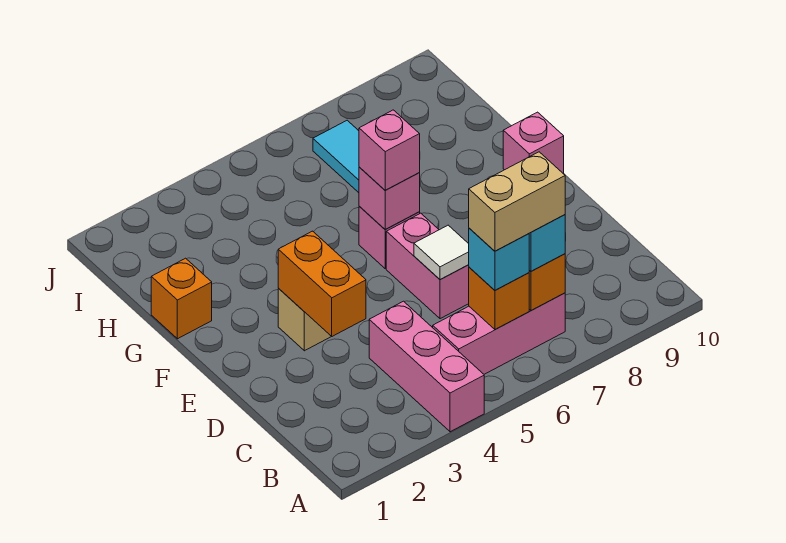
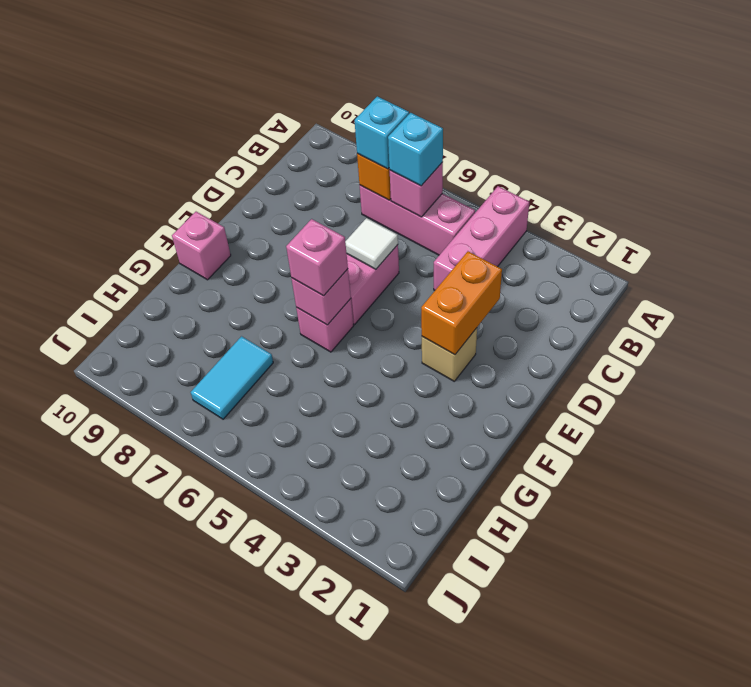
orange brick B6 level 2 -> pink brick B6 level 2
tan brick B6:B7 level 4 -> none
orange brick G1 level 1 -> none

